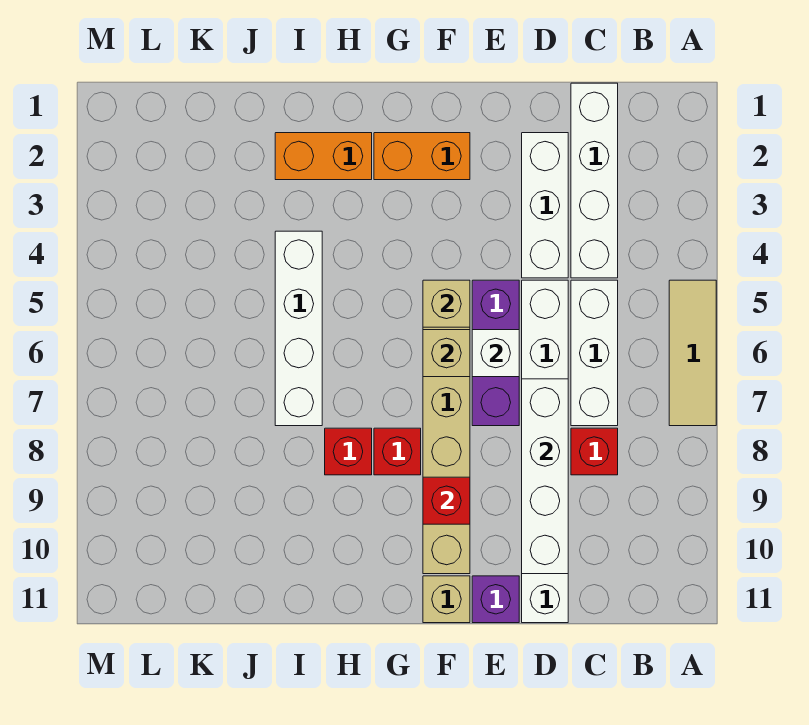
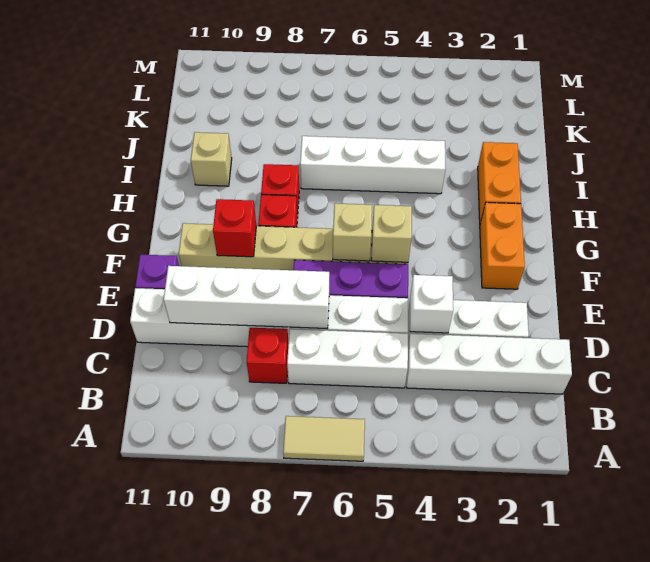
tan tile A5:A7 level 1 -> tan tile A6:A7 level 1
white brick E6 level 2 -> white brick D4 level 2
tan brick F11 level 1 -> tan brick I10 level 1

